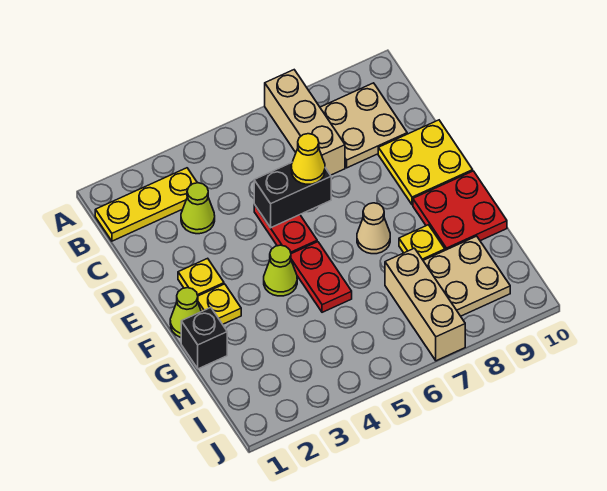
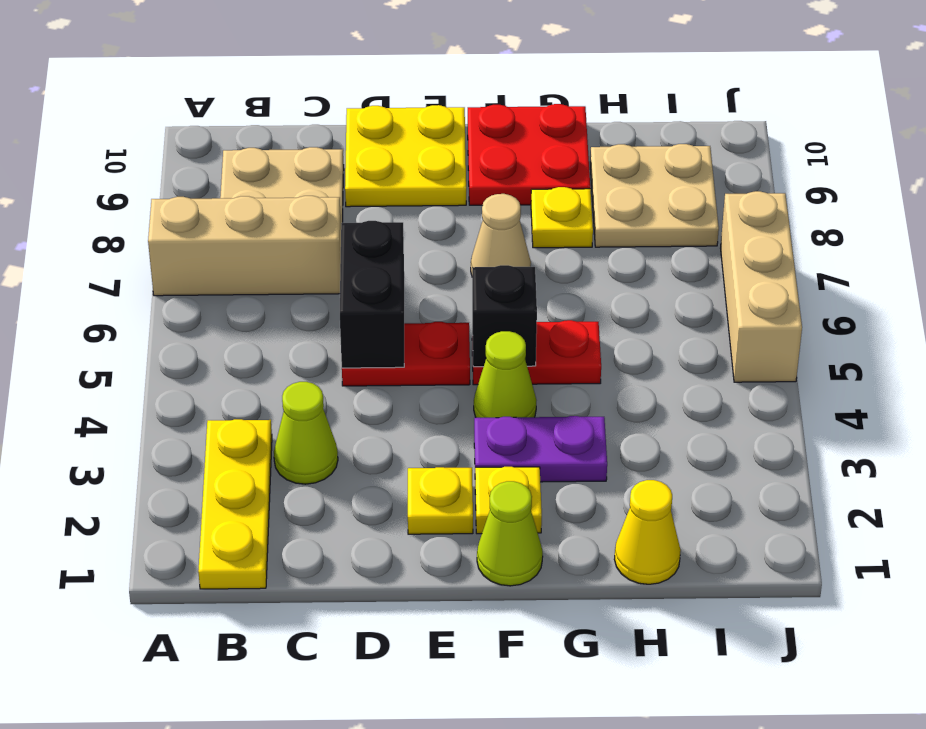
yellow cone D6 level 3 -> yellow cone H1 level 1
none -> purple plate F3:G3 level 1
black brick G1 level 1 -> black brick F5 level 2
tan brick H7:J7 level 1 -> tan brick J5:J7 level 1

